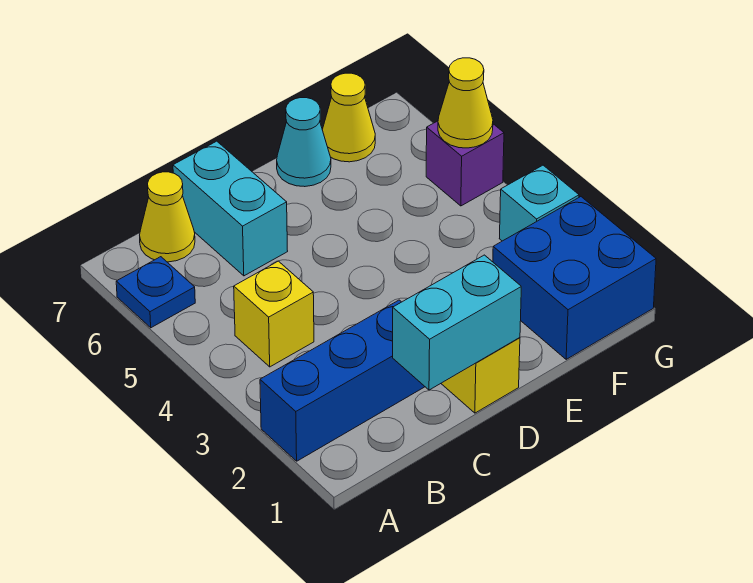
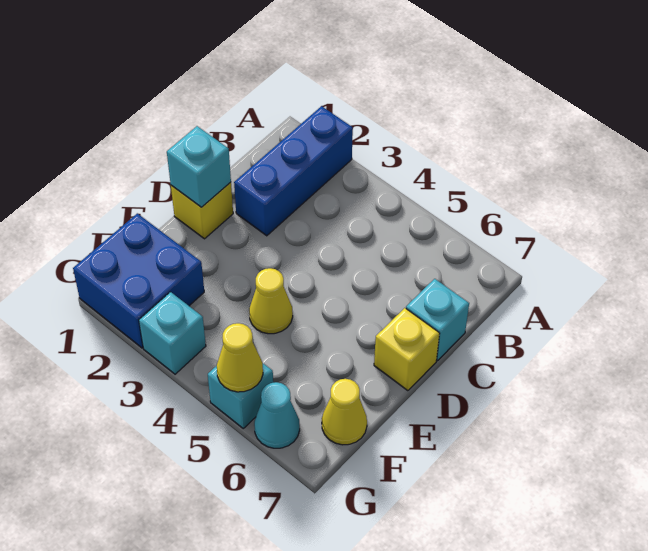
blue plate A6 level 1 -> none
yellow brick B4 level 1 -> yellow brick D7 level 1
yellow cone B7 level 1 -> yellow cone E4 level 1
cyan brick C1:D1 level 2 -> cyan brick D1 level 2
cyan brick C6:C7 level 1 -> cyan brick C7 level 1
cyan cone E7 level 1 -> cyan cone G6 level 1
purple brick G5 level 1 -> cyan brick G5 level 1

